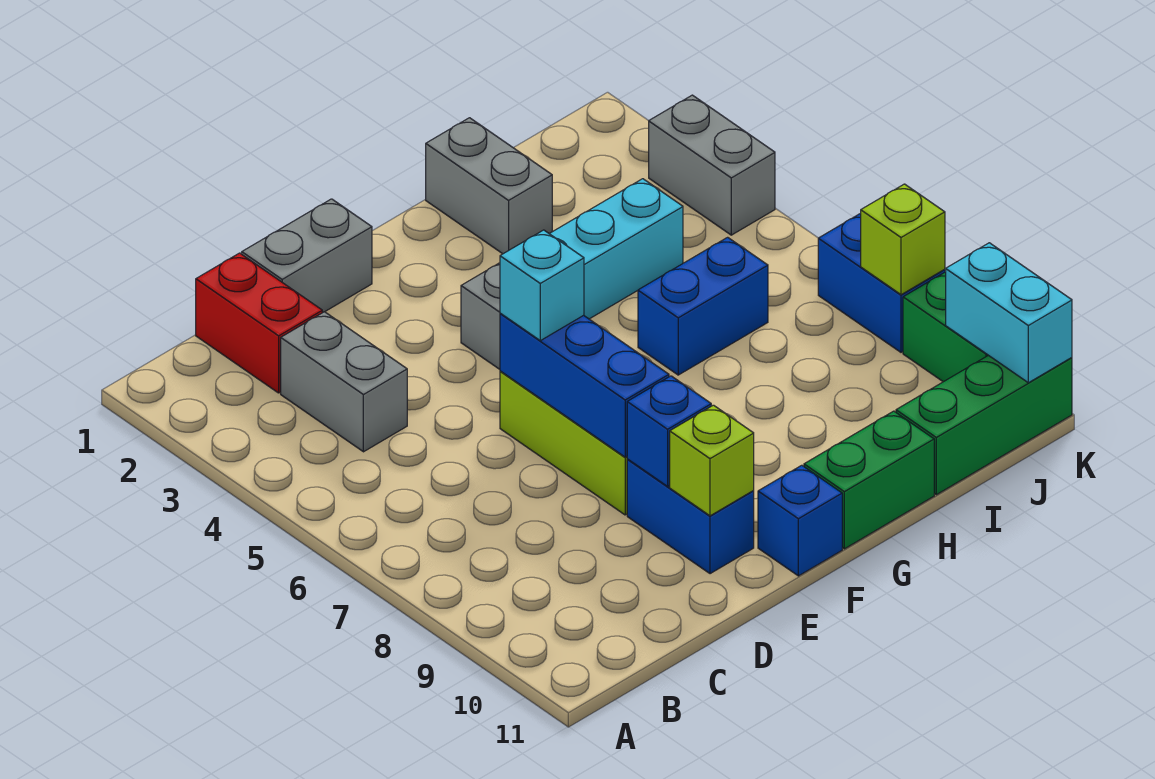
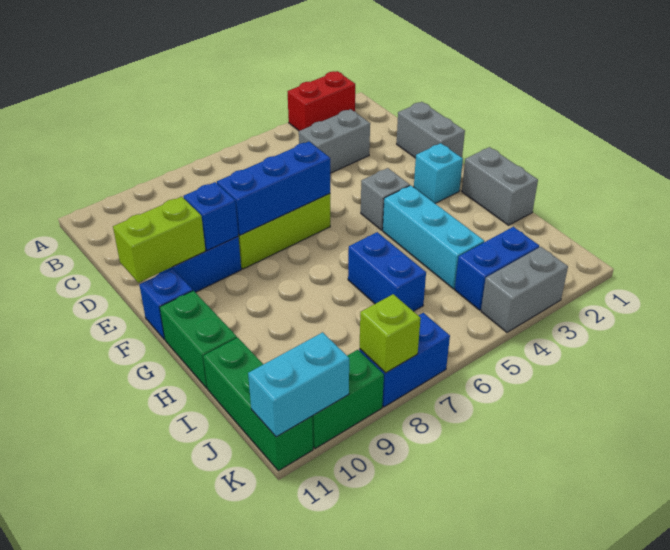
red brick C1:C2 level 1 -> red brick A2:A3 level 1
cyan brick E6 level 3 -> cyan brick F2 level 1
lime brick E10 level 2 -> lime brick E10:E11 level 2
grey brick H1:H2 level 1 -> grey brick G1:H1 level 1
none -> blue brick J3:J4 level 1

